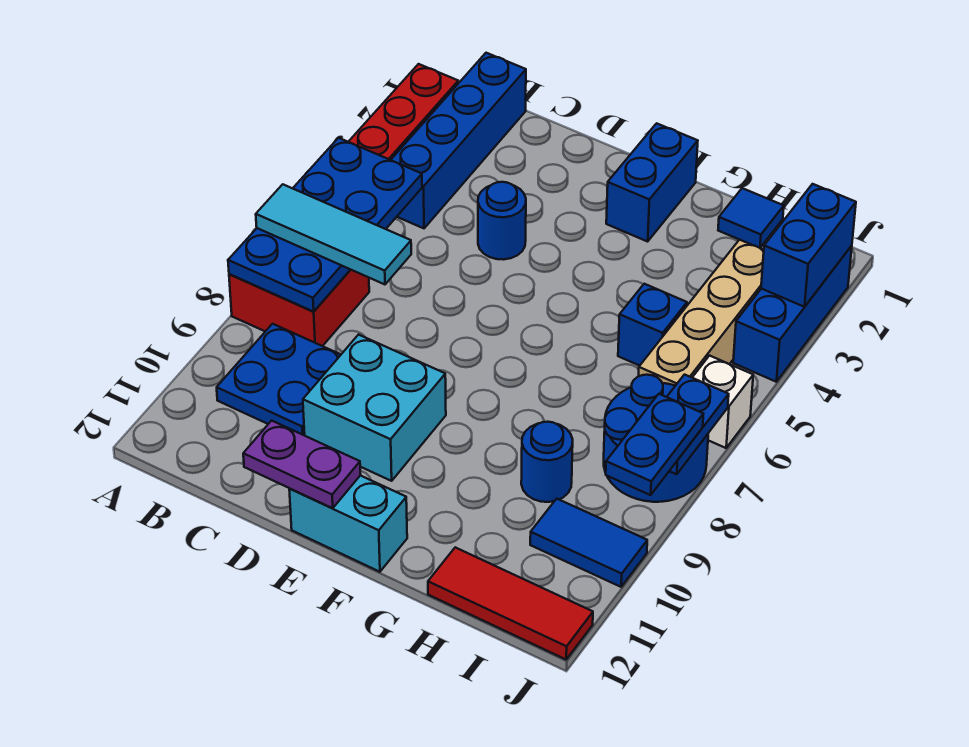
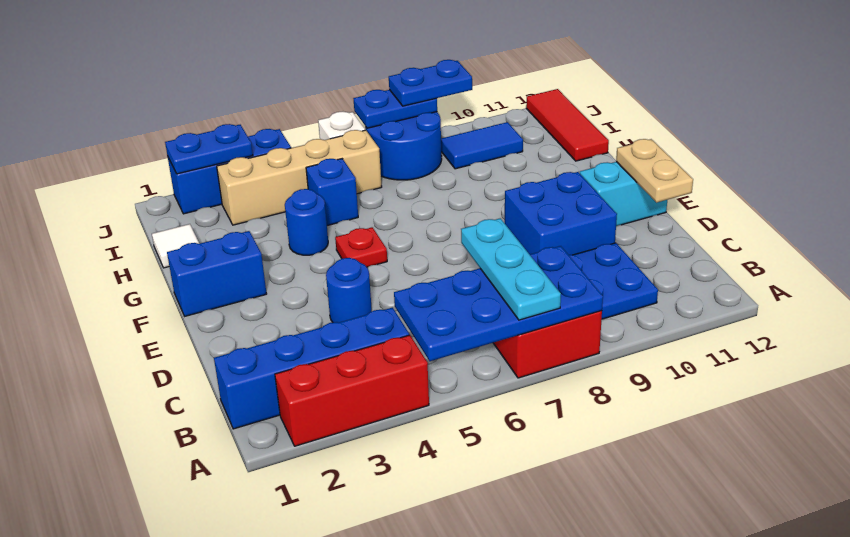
cyan tile A7:C7 level 3 -> cyan plate A7:C7 level 3
cyan brick D9:E10 level 1 -> blue brick D9:E10 level 1
purple plate D12:E12 level 2 -> tan plate D12:E12 level 2
cyan brick E12:F12 level 1 -> cyan brick E11:E12 level 1
none -> red plate F5 level 1
blue tile H1 level 1 -> white tile H1 level 1
blue round brick H9 level 1 -> blue round brick G4 level 1
blue tile I10:J10 level 1 -> blue tile I9:I10 level 1
blue brick J2:J3 level 2 -> blue plate J2:J3 level 2

